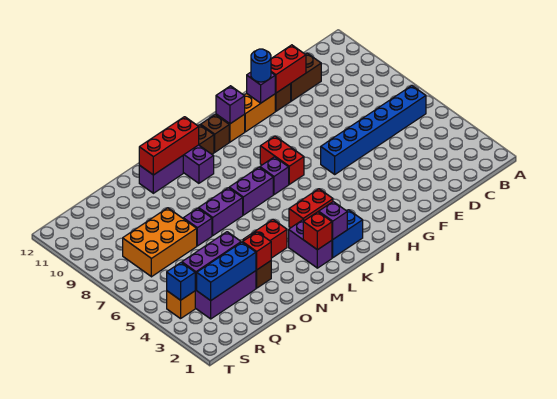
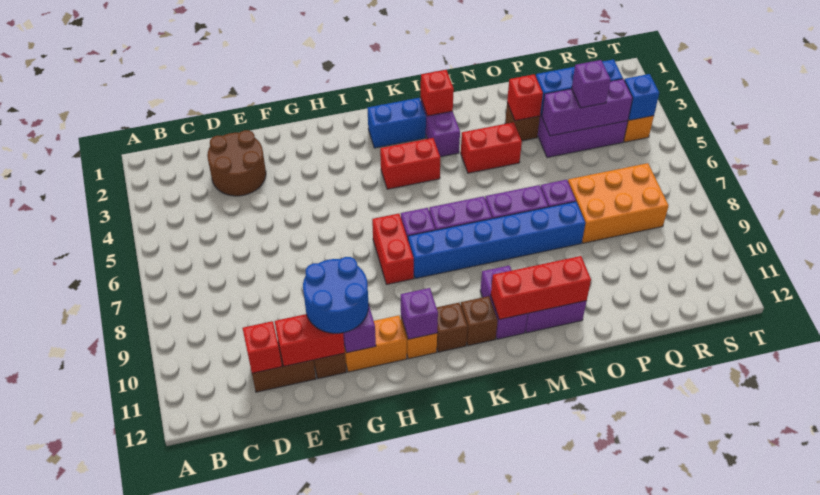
blue brick B6:G6 level 1 -> blue brick J8:O8 level 1
none -> brown round brick D2:E3 level 1
none -> red brick D11 level 2
blue round brick G11 level 3 -> blue round brick F10:G11 level 3
purple brick K2 level 2 -> purple brick Q4 level 3

